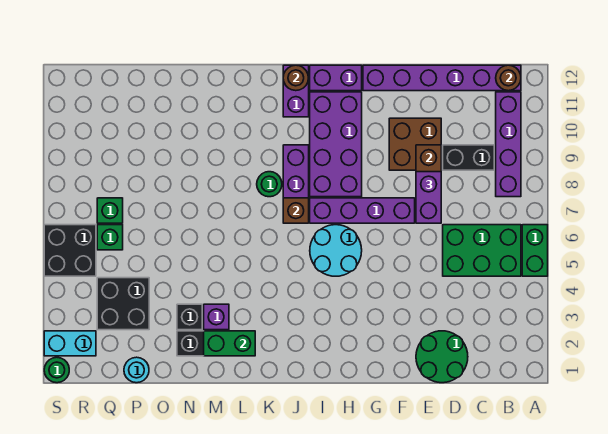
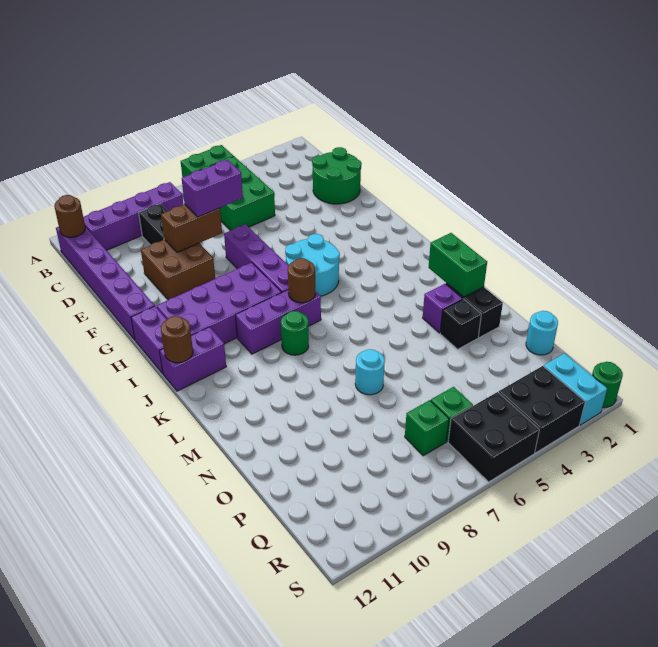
brown brick J7 level 2 -> brown round brick J7 level 2
none -> cyan round brick N7 level 1
black brick P3:Q4 level 1 -> black brick R3:S4 level 1

